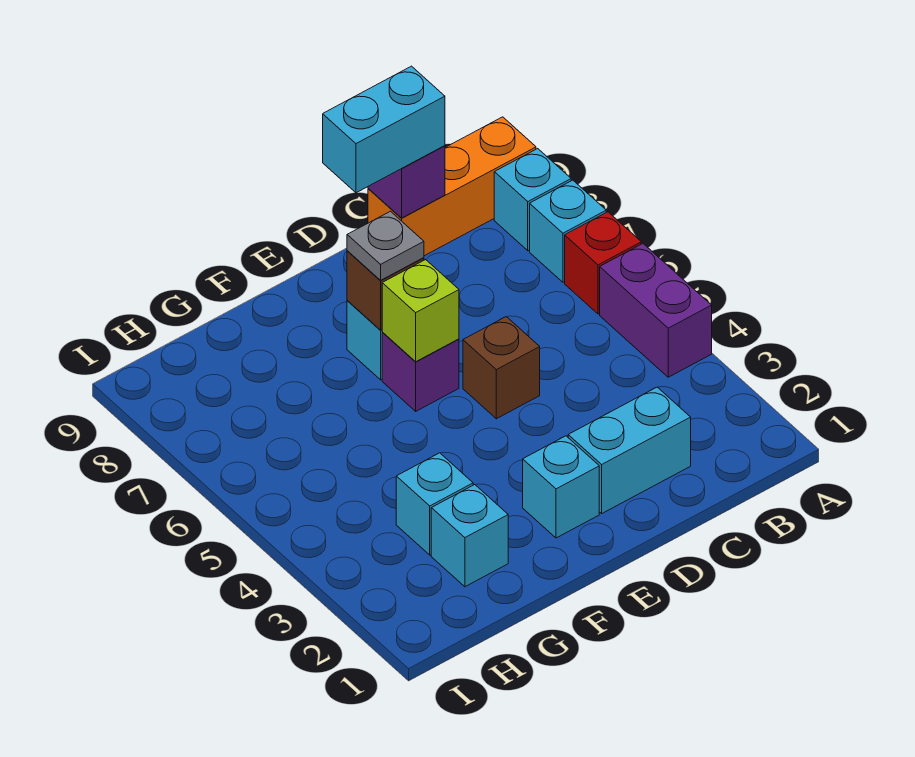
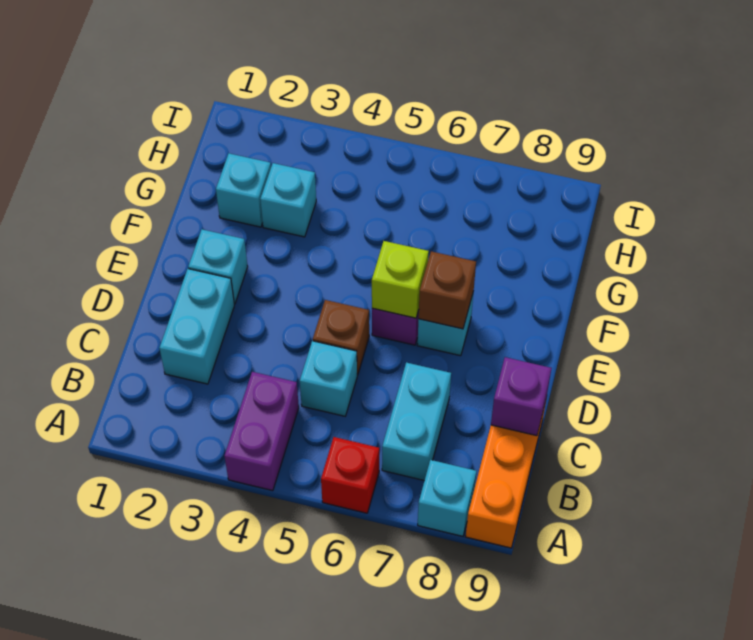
purple brick A4:A5 level 1 -> purple brick A4:B4 level 1
cyan brick A7 level 1 -> cyan brick C5 level 1
cyan brick C9:D9 level 3 -> cyan brick B7:C7 level 1
grey plate E7 level 3 -> none

